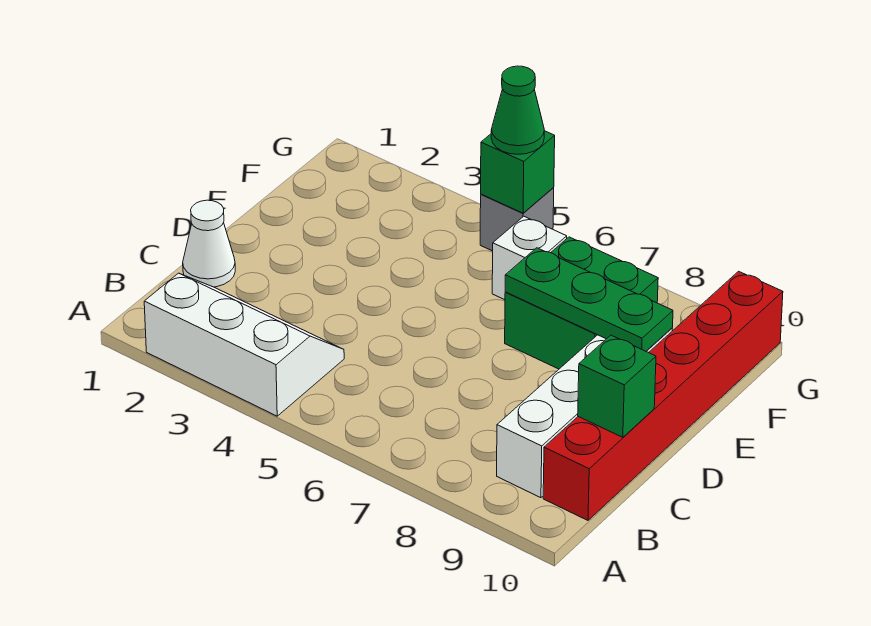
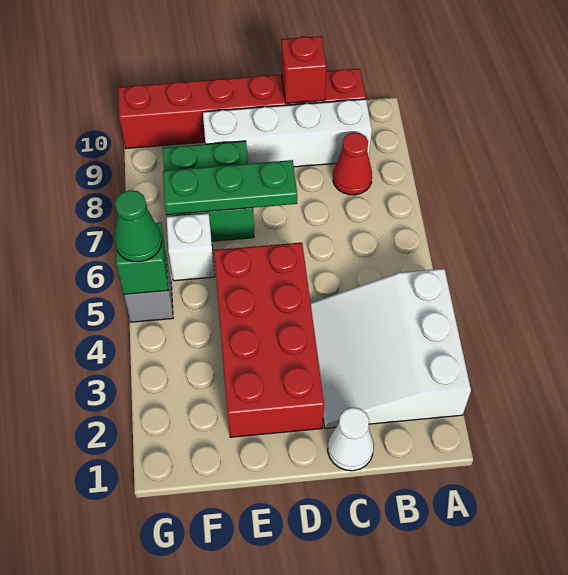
white slope A2:B4 level 1 top A -> white slope A2:C4 level 1 top A
none -> red cone B8 level 1
green brick C10 level 2 -> red brick C10 level 2
none -> red brick D2:E5 level 1
green plate E7:E9 level 2 -> green plate D7:F7 level 2

